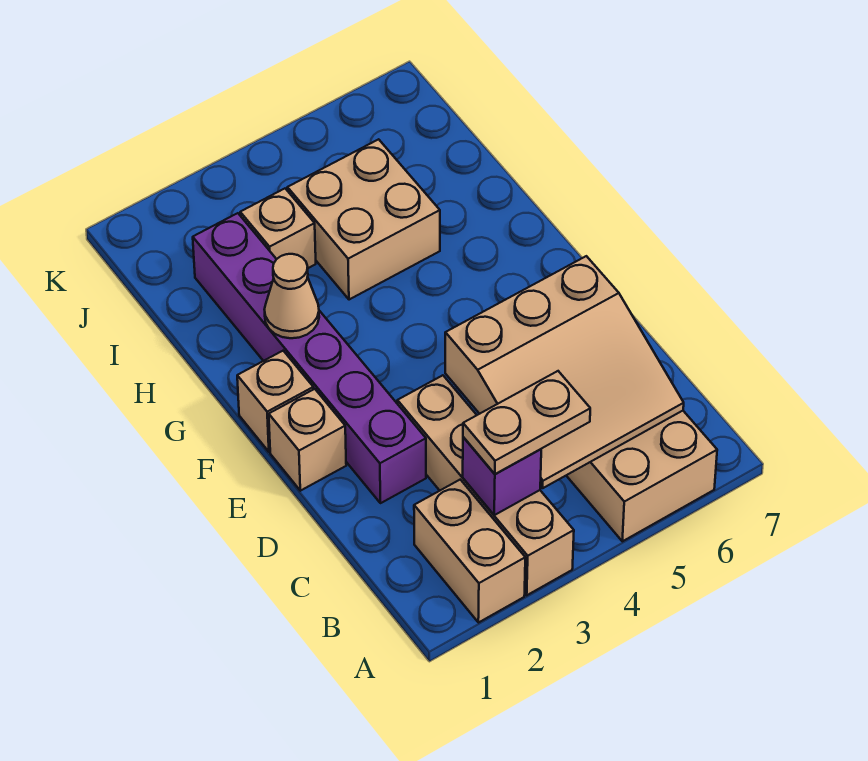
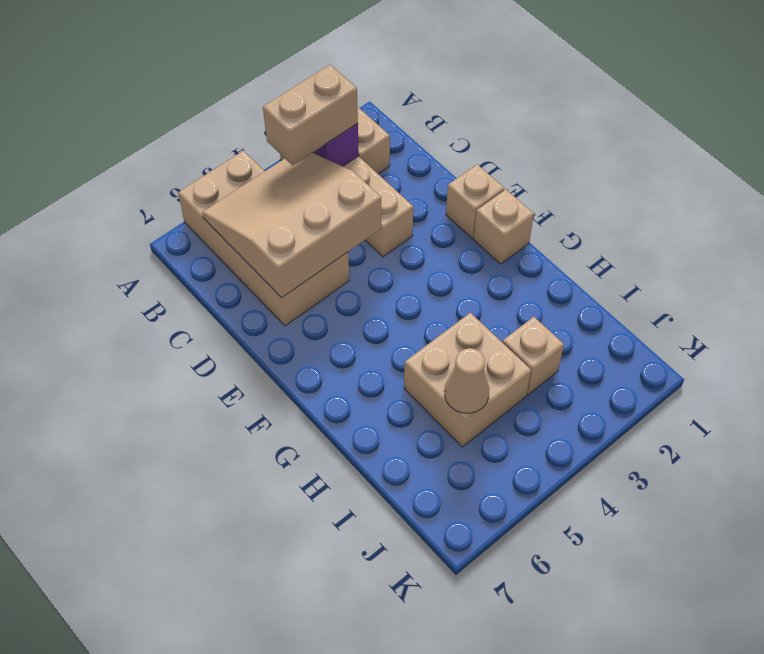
tan plate B3:B4 level 3 -> tan brick B3:B4 level 3
purple brick D2:I2 level 1 -> none
tan cone G2 level 2 -> tan cone I5 level 2

